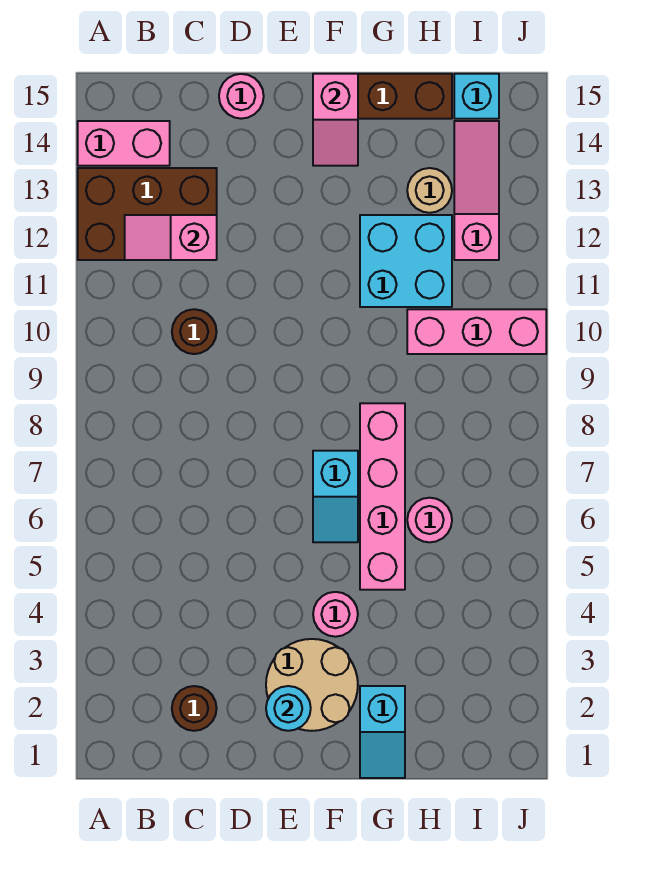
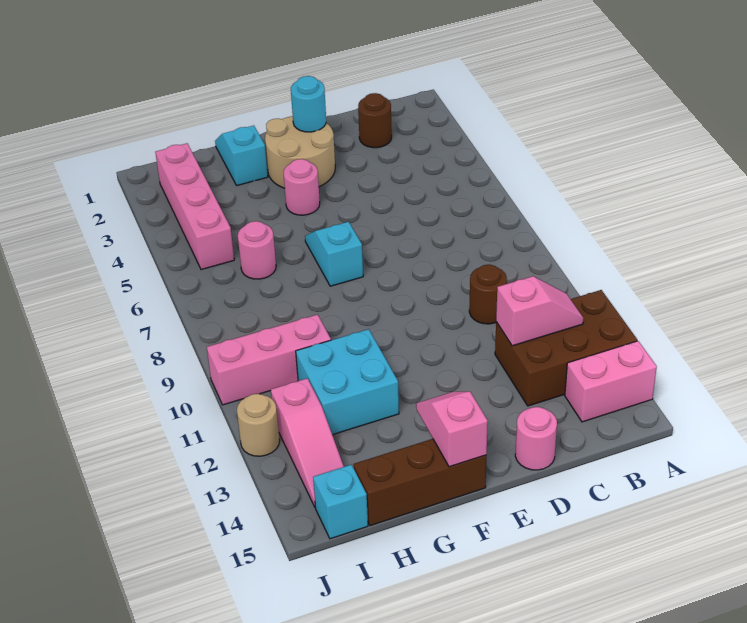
pink brick G5:G8 level 1 -> pink brick I2:I5 level 1
tan round brick H13 level 1 -> tan round brick J12 level 1

